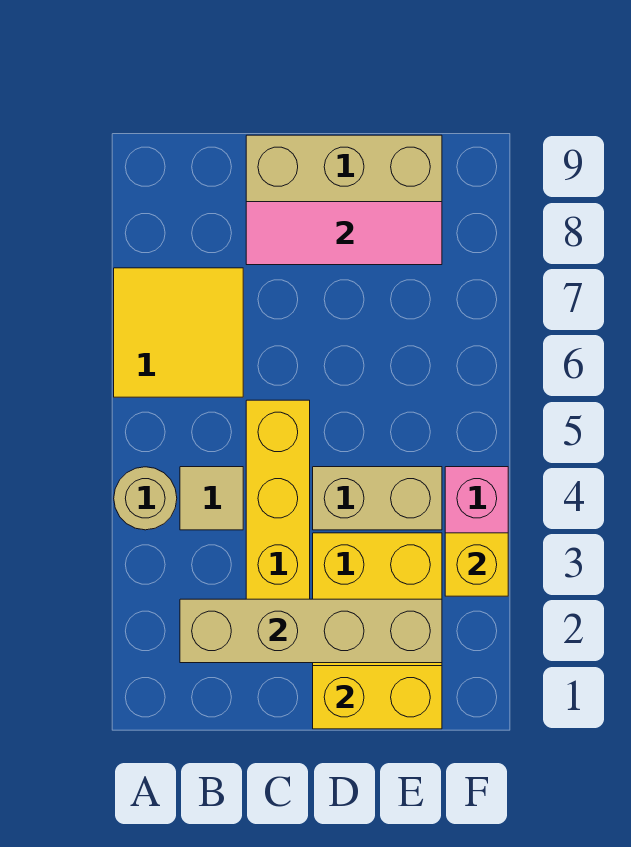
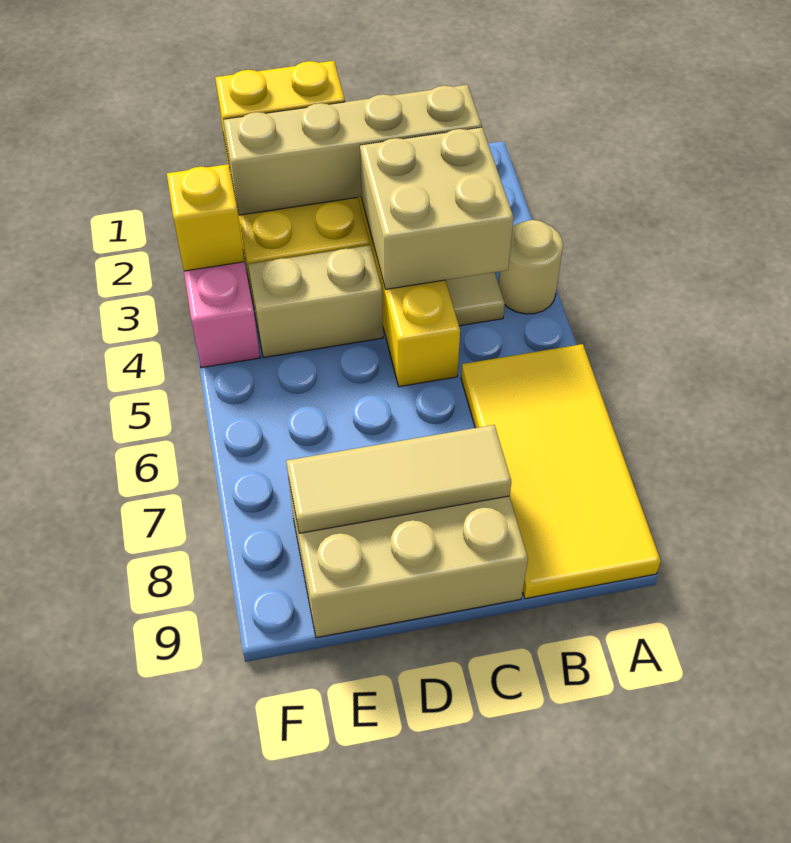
yellow tile A6:B7 level 1 -> yellow tile A6:B9 level 1
none -> tan brick B3:C4 level 2
pink tile C8:E8 level 2 -> tan tile C8:E8 level 2

